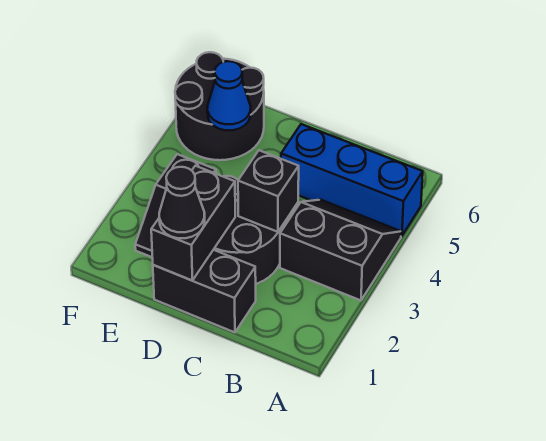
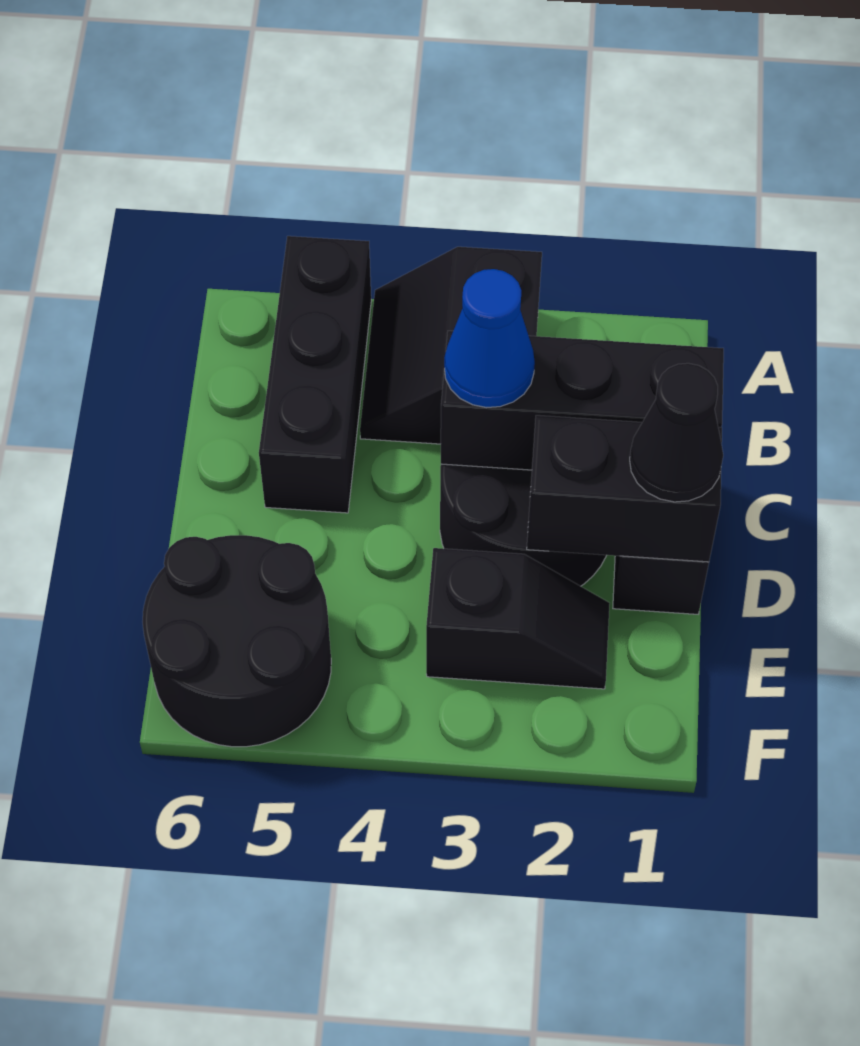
blue brick A5:C5 level 1 -> black brick A5:C5 level 1
black brick C3 level 2 -> black brick C1:C3 level 2
blue cone E5 level 2 -> blue cone C3 level 3

